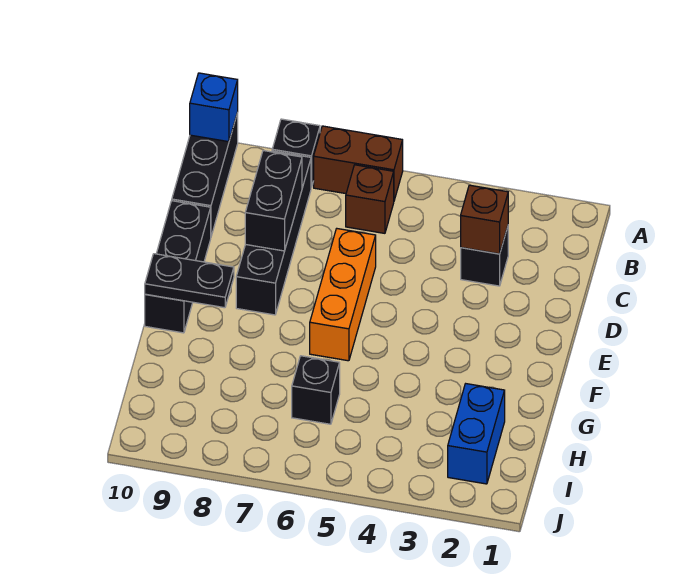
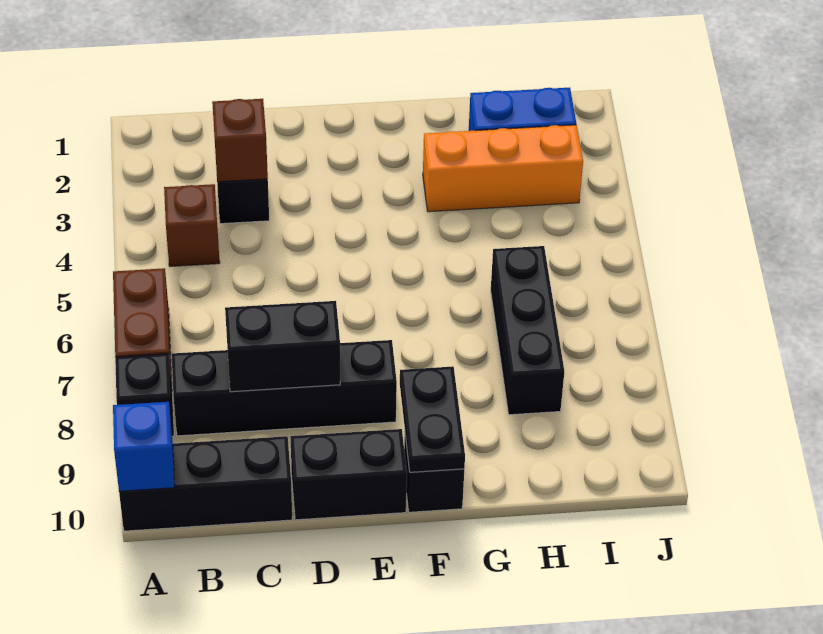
brown brick B6 level 1 -> brown brick B4 level 1
orange brick D6:F6 level 1 -> orange brick G3:I3 level 1
black brick H6 level 1 -> black brick H6:H8 level 1

